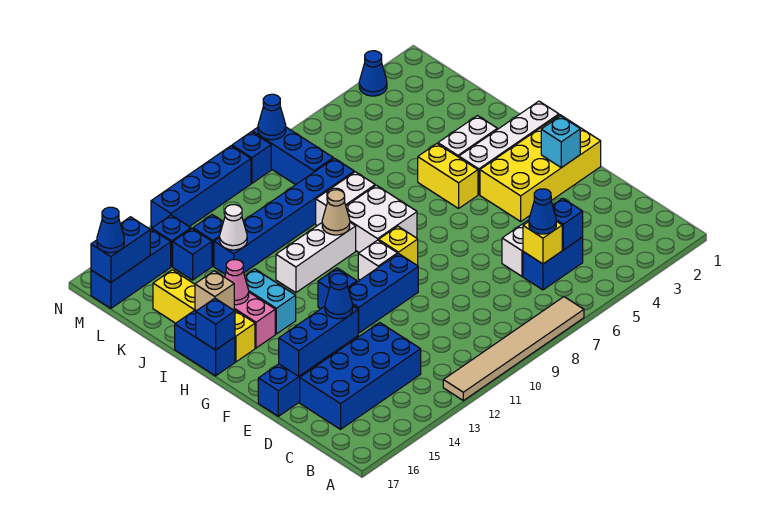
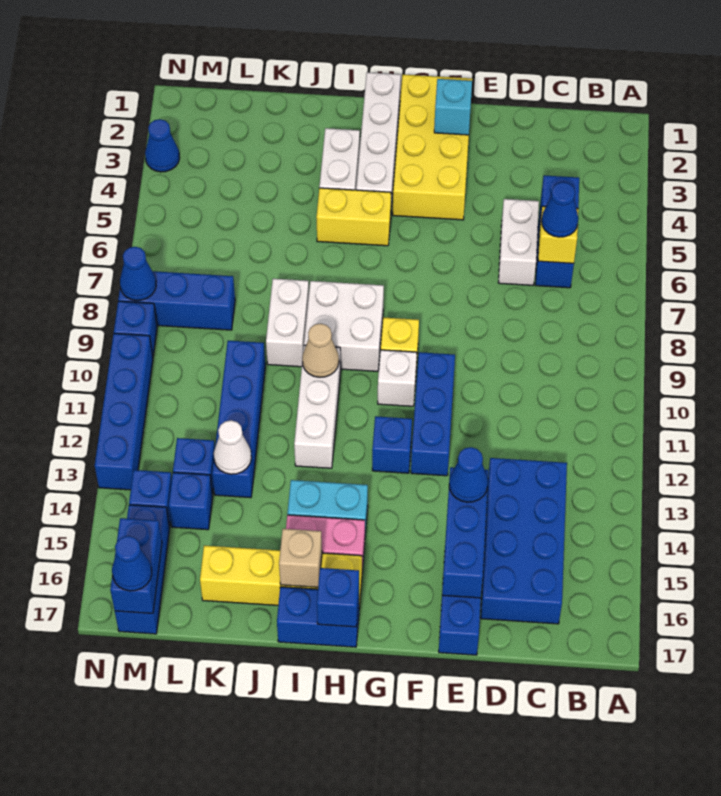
tan tile A7:A12 level 1 -> none
pink cone I15 level 2 -> none
blue brick K8:K13 level 1 -> blue brick K10:K13 level 1

